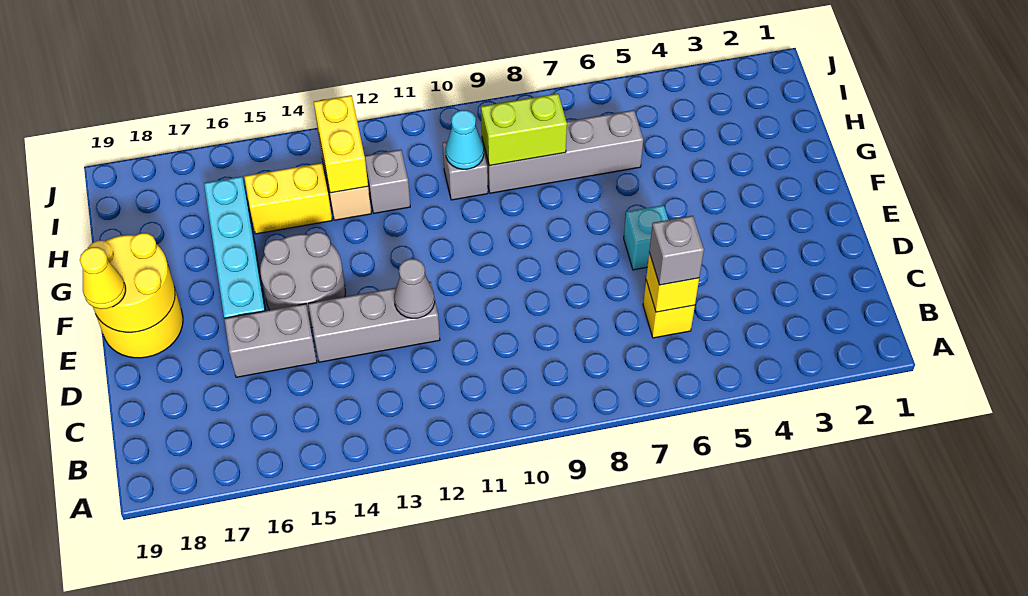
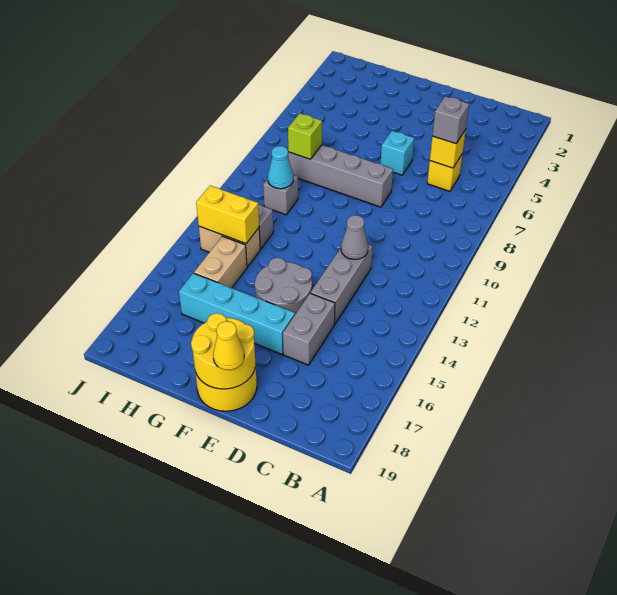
grey brick H6:H9 level 1 -> grey brick E8:H8 level 1
lime brick H8:H9 level 2 -> lime brick H8 level 2
yellow brick H14:H15 level 1 -> tan brick H14:H15 level 1

